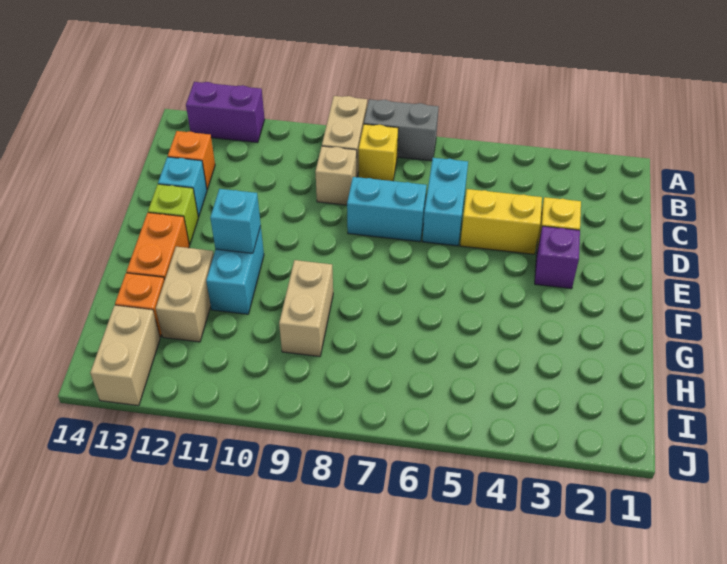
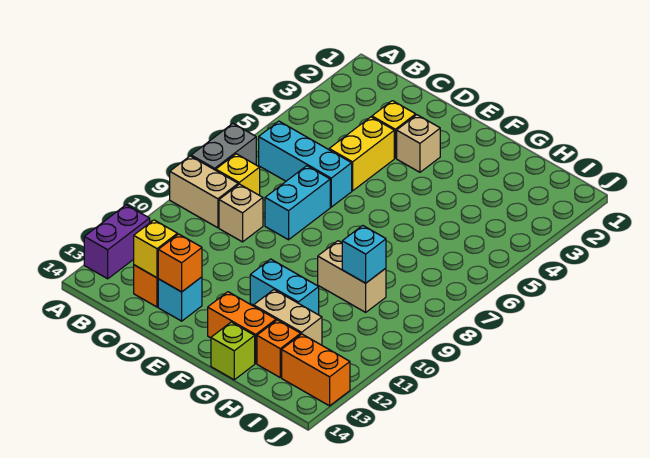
cyan brick C6:D6 level 1 -> cyan brick B6:D6 level 1
none -> yellow brick C13 level 2
none -> orange brick D13 level 2
purple brick E3 level 1 -> tan brick E3 level 1
lime brick E13 level 1 -> lime brick G14 level 1
cyan brick F11 level 2 -> cyan brick H9 level 2
tan brick I13:J13 level 1 -> orange brick I13:J13 level 1

